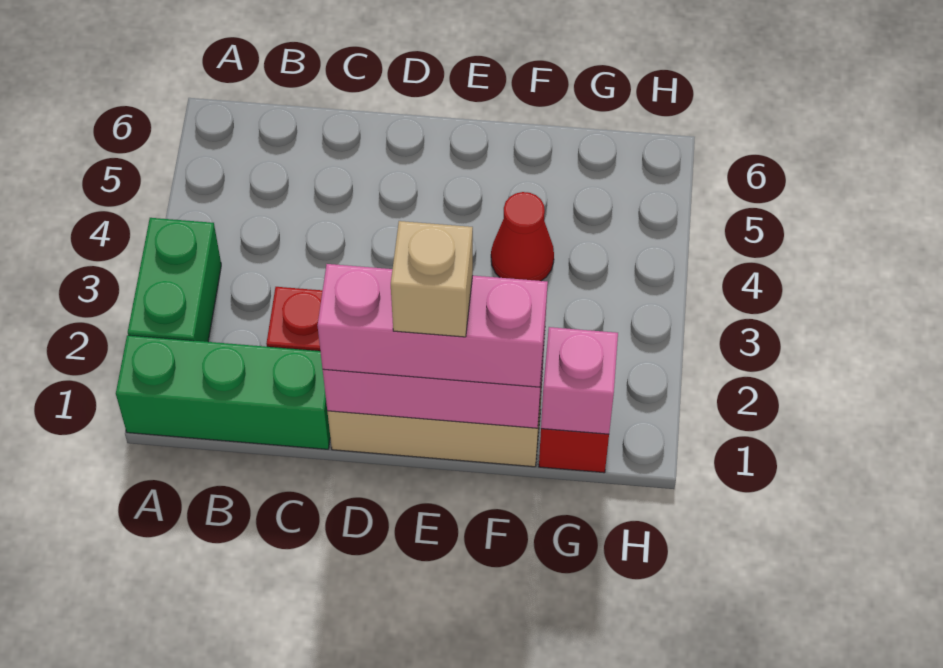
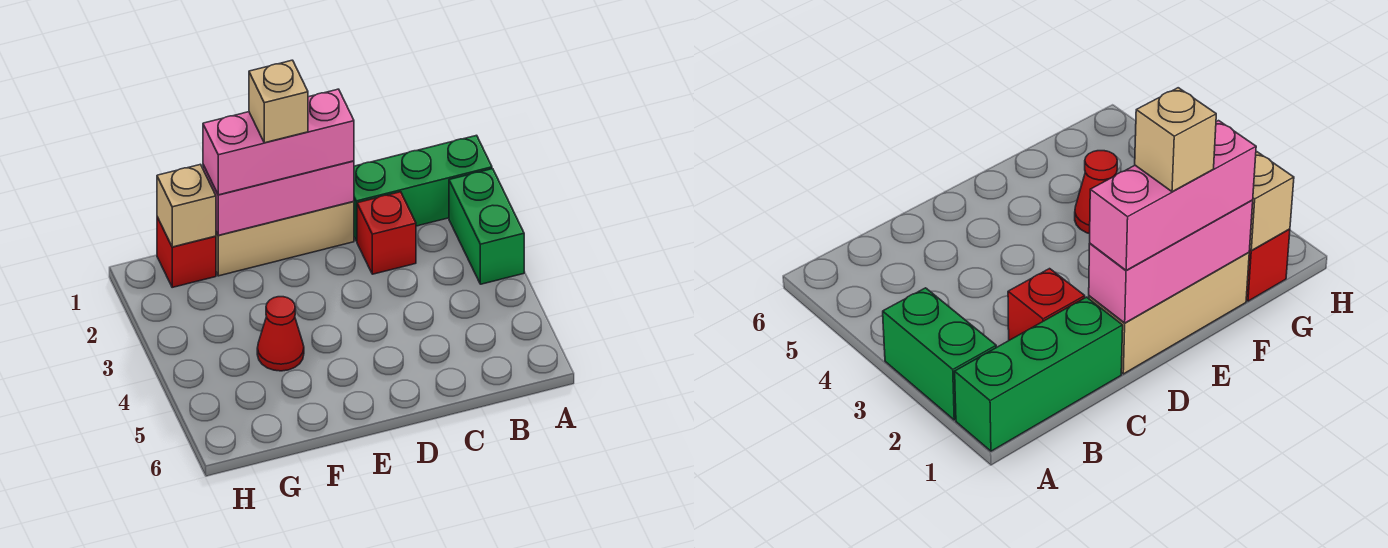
pink brick G1 level 2 -> tan brick G1 level 2

